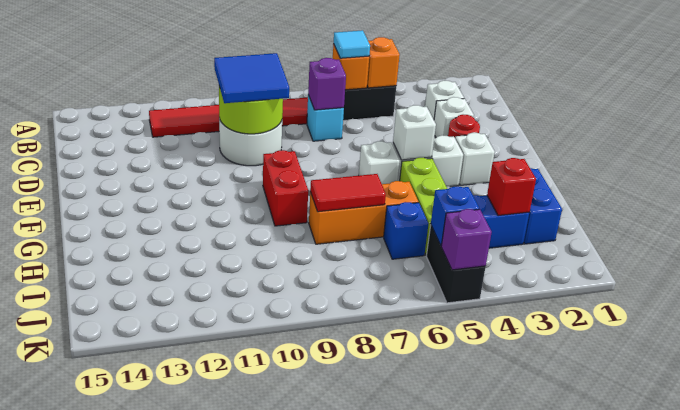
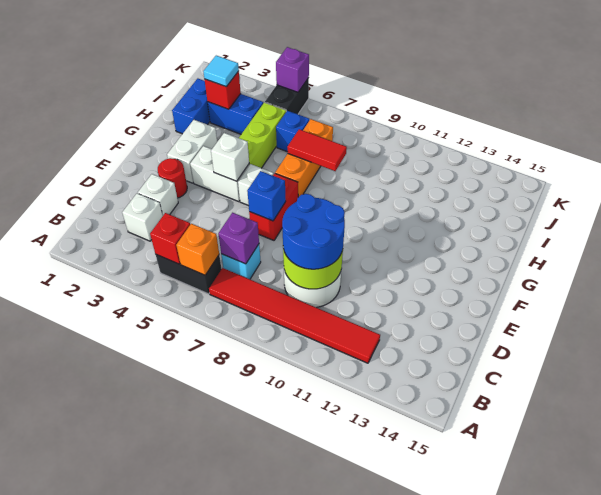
orange brick B5 level 2 -> red brick B5 level 2
cyan tile B6 level 3 -> cyan tile I3 level 3
blue tile C9:D10 level 3 -> blue round brick C9:D10 level 3
white brick F3 level 1 -> white brick F3:G3 level 1
red brick F9:G9 level 1 -> red brick E7:F7 level 1
orange brick H6:H8 level 1 -> orange brick G7:I7 level 1
blue brick J5 level 2 -> blue brick E7 level 2

